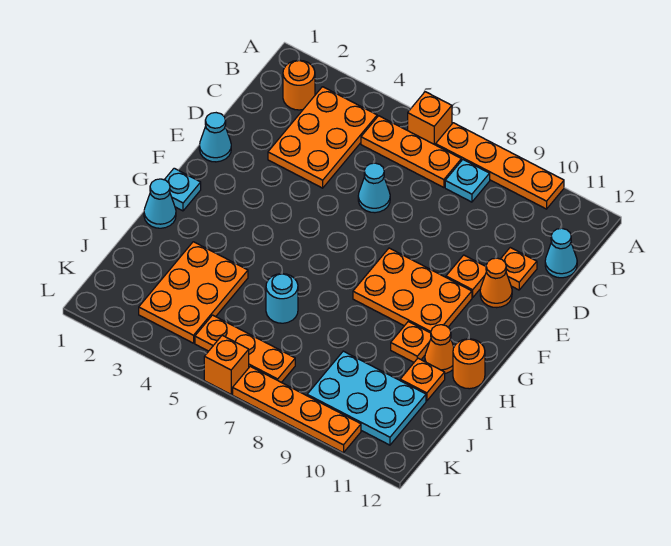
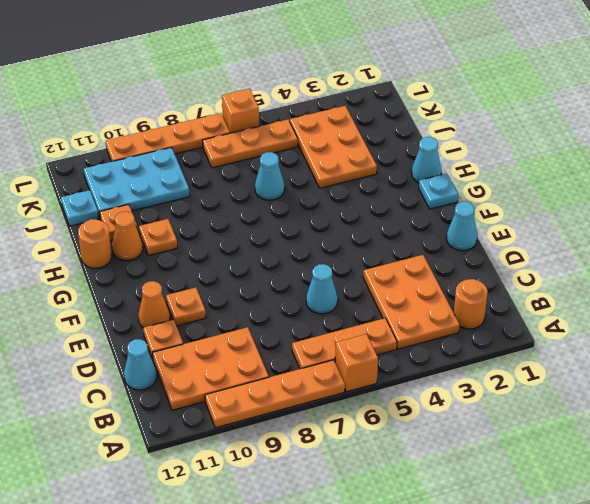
cyan plate B8 level 1 -> cyan plate J12 level 1
orange plate F8:G10 level 1 -> orange plate B9:C11 level 1
cyan round brick I6 level 1 -> cyan cone I6 level 1

